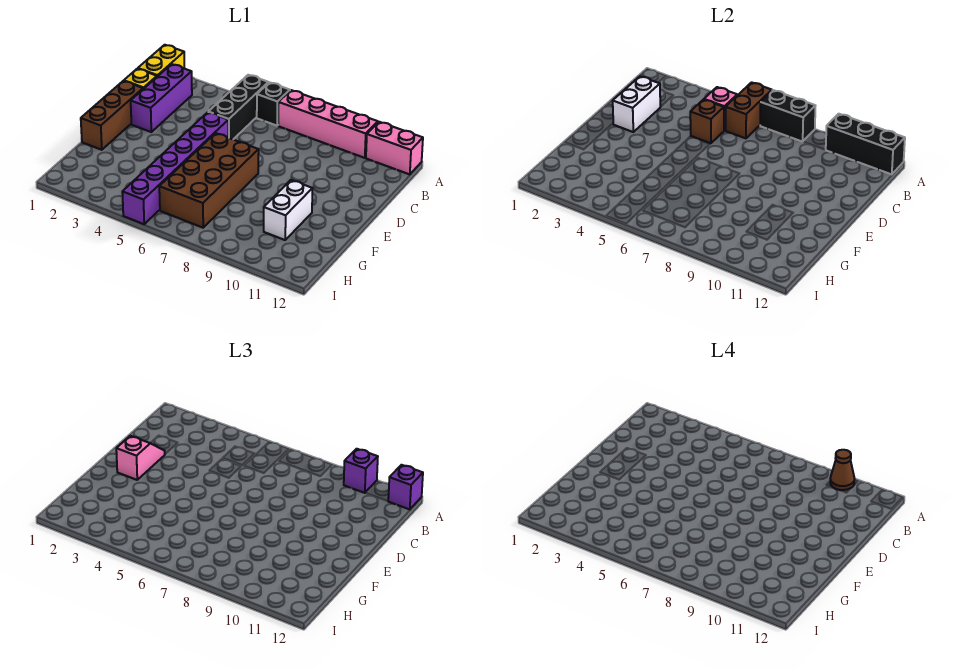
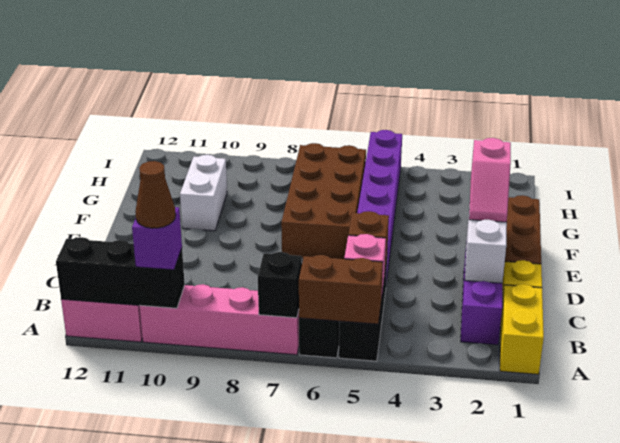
brown brick A6:B6 level 2 -> brown brick A5:A6 level 2
black brick A7:A8 level 2 -> black brick A7 level 2
purple brick A12 level 3 -> none

